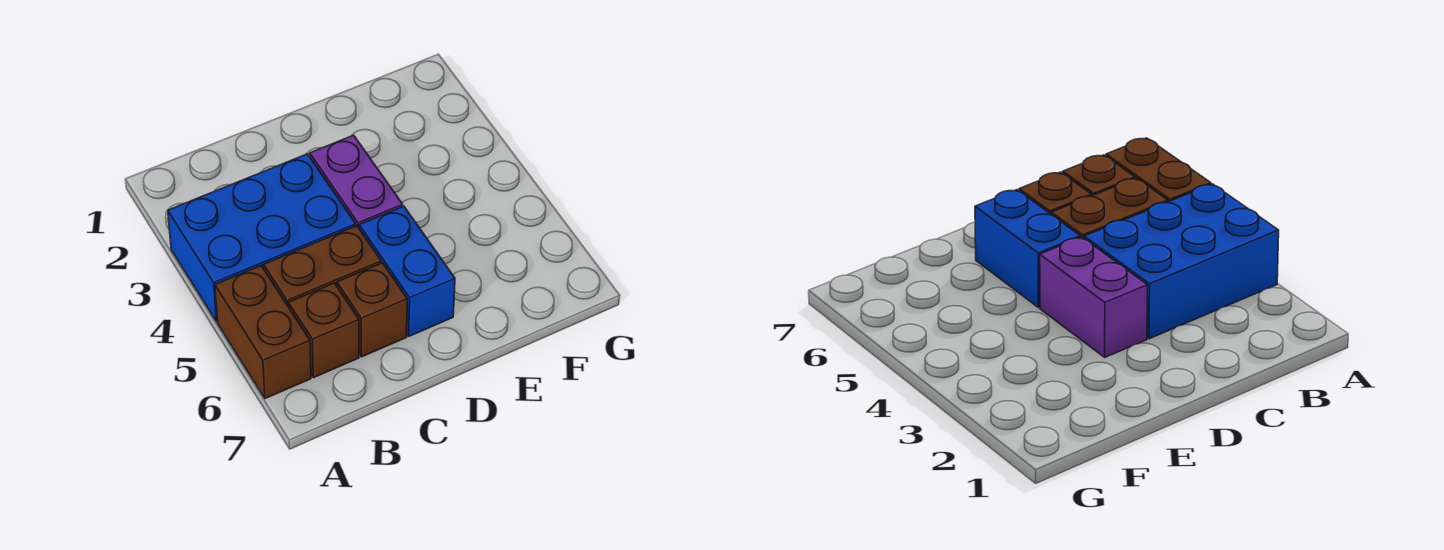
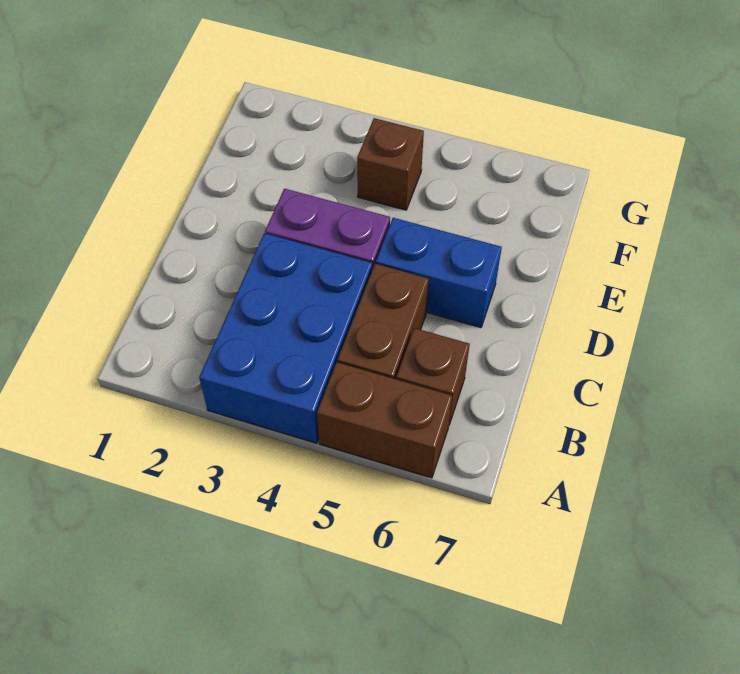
brown brick C6 level 1 -> brown brick F4 level 1

